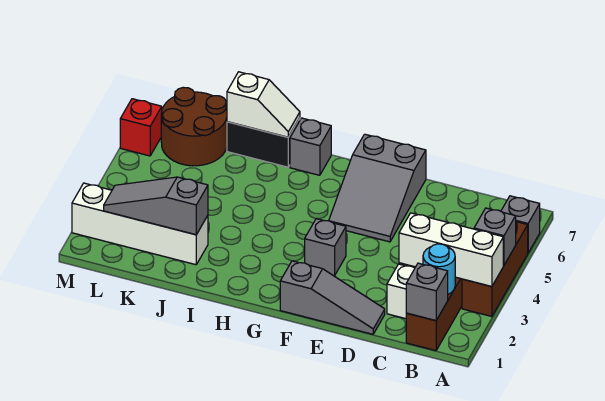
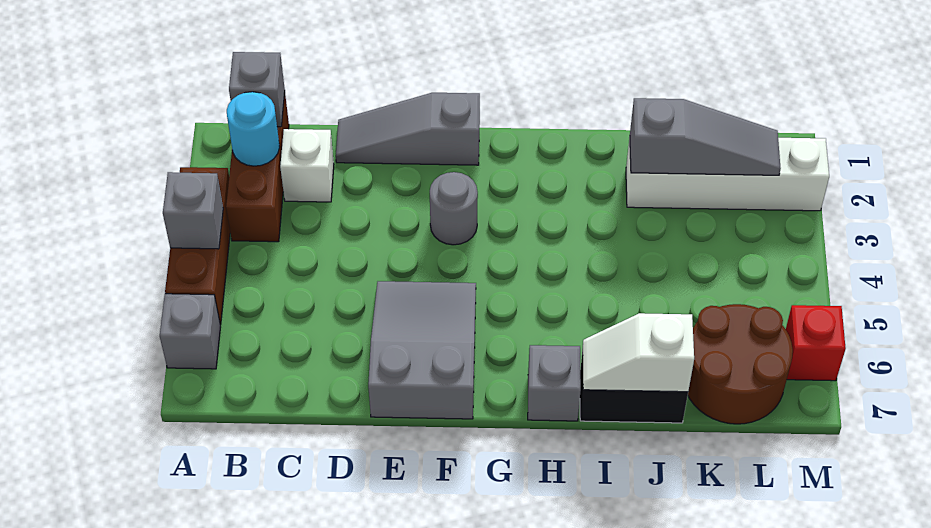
white brick A3:C3 level 2 -> none
grey brick F3 level 1 -> grey round brick F3 level 1

